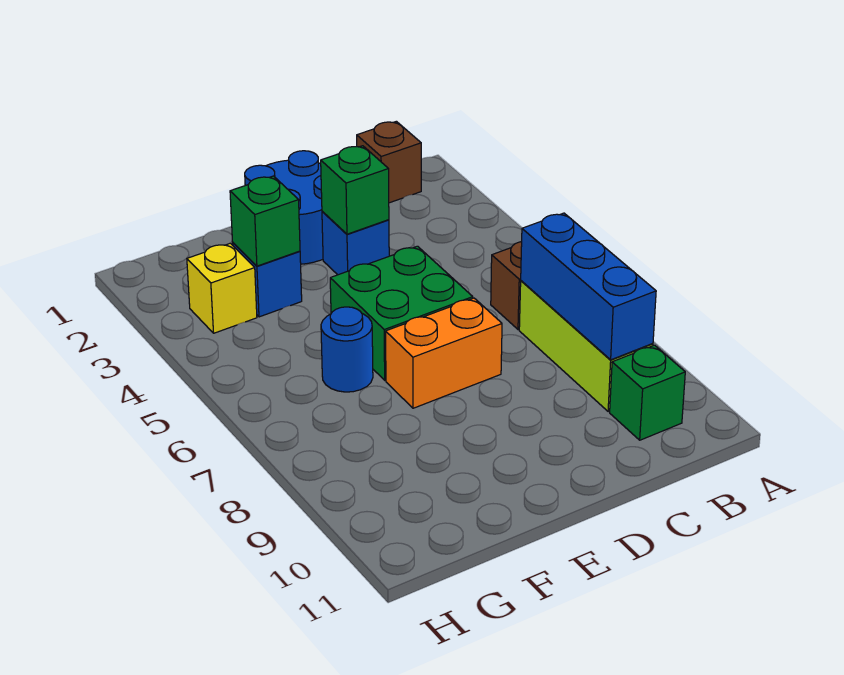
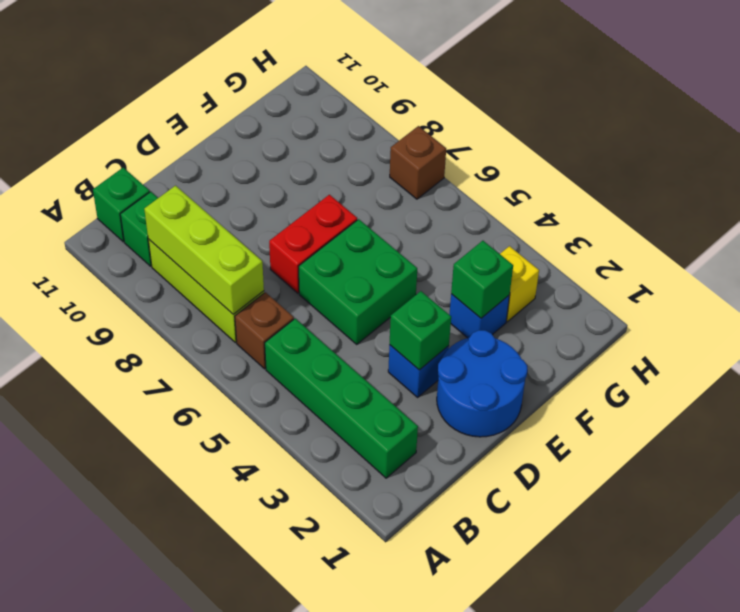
brown brick B1 level 1 -> brown brick H7 level 1
none -> green brick B2:B5 level 1
blue brick B7:B9 level 2 -> lime brick B7:B9 level 2
none -> green brick B11 level 1
orange brick D7:E7 level 1 -> red brick D7:E7 level 1
blue round brick F6 level 1 -> none

